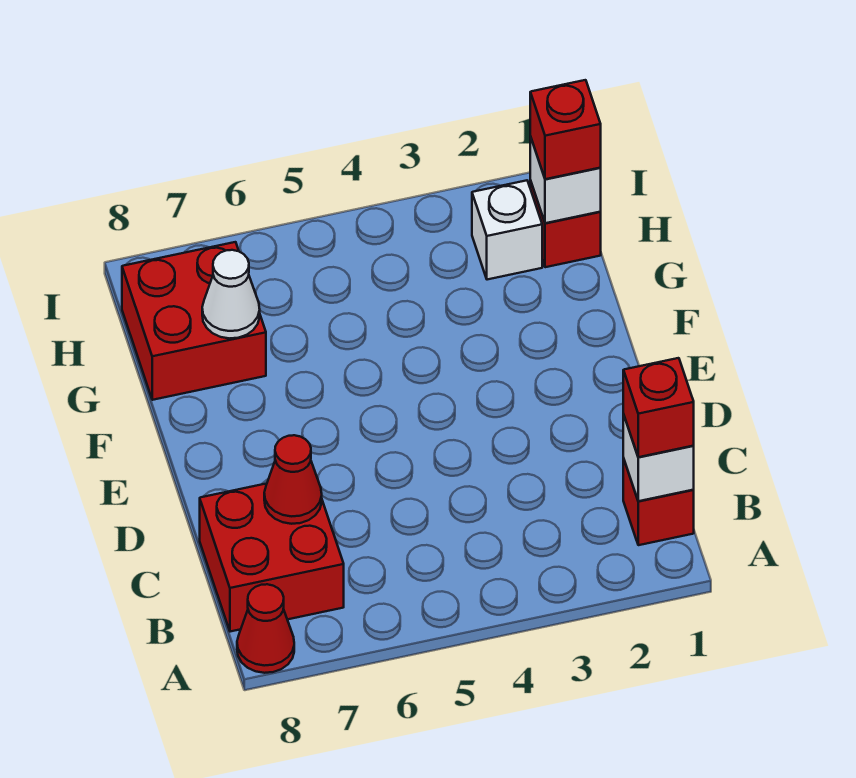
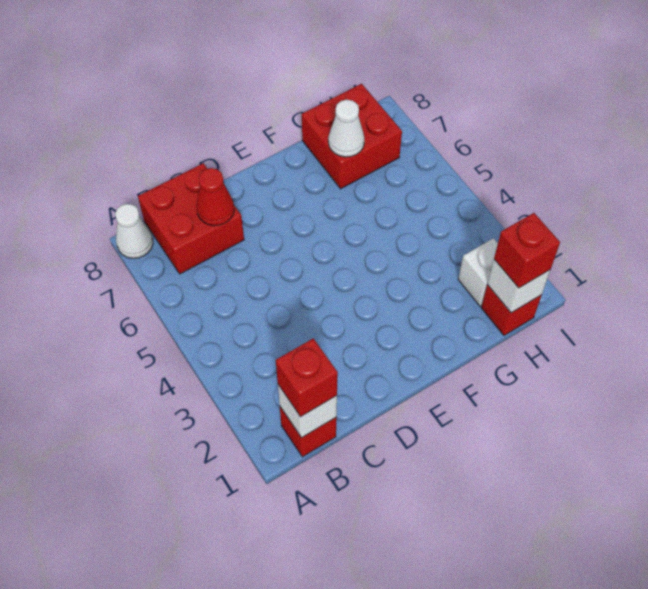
red cone A8 level 1 -> white cone A8 level 1

